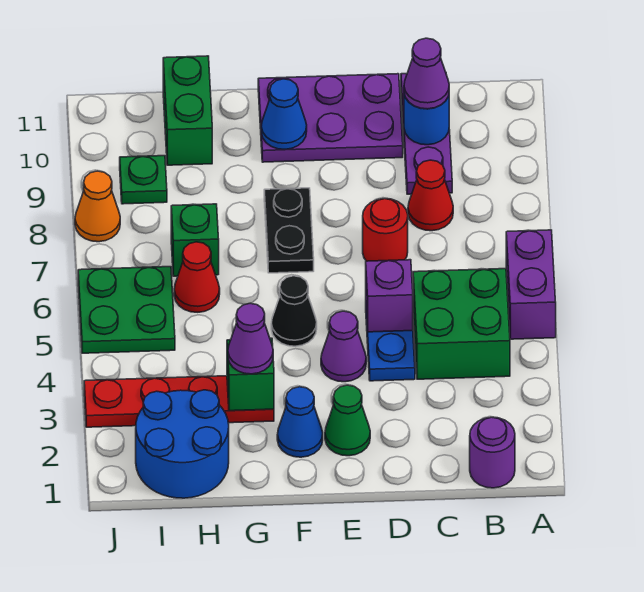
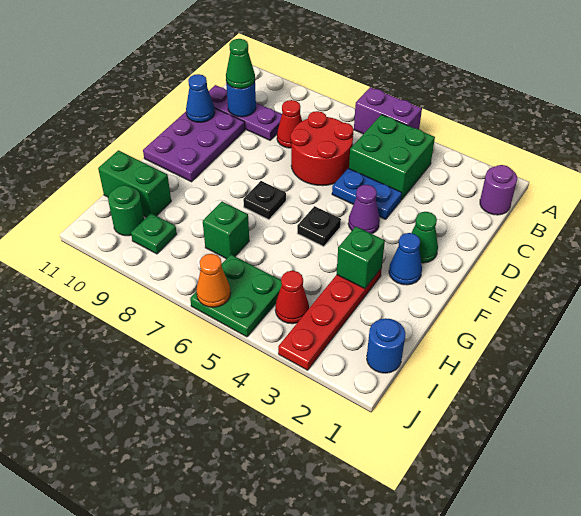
purple cone C10 level 3 -> green cone C10 level 3
purple brick D5 level 2 -> none
red round brick D7 level 1 -> red round brick C6:D7 level 1
black cone F5 level 1 -> black plate F5 level 1
black plate F7:F8 level 1 -> black plate F7 level 1
blue cone F10 level 2 -> blue cone D11 level 2
purple cone G3 level 3 -> none
blue round brick H1:I2 level 1 -> blue round brick I1 level 1
red cone H6 level 1 -> red cone I4 level 1
none -> green round brick I10 level 1
orange cone J8 level 1 -> orange cone J6 level 2

